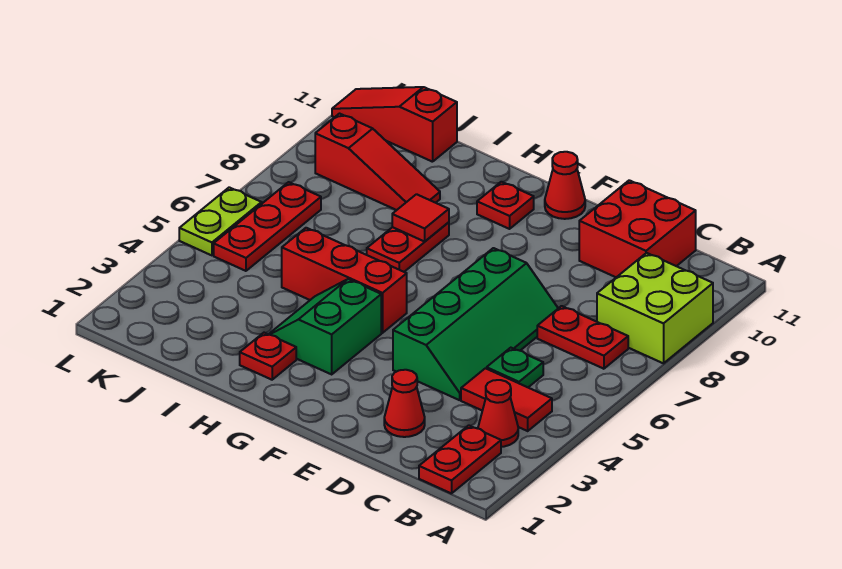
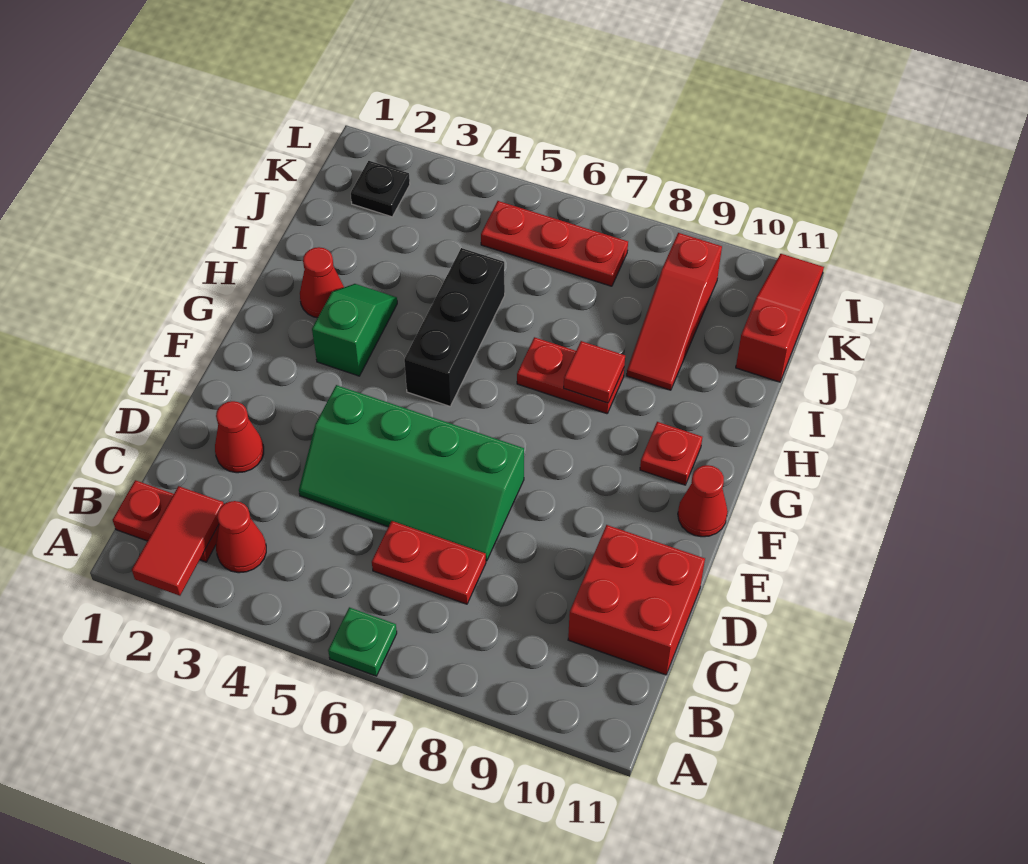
lime brick A8:B9 level 1 -> none
red tile B4:C4 level 1 -> red tile A2:B2 level 2
red plate B7:C7 level 1 -> red plate C6:C7 level 1
green plate C5 level 1 -> green plate A6 level 1
green slope G3:H4 level 1 top G -> green slope G3:H3 level 1 top G
red brick G5:I5 level 1 -> black brick G5:I5 level 1
red plate H2 level 1 -> red cone H2 level 1
none -> black plate K2 level 1
lime plate L5:L6 level 1 -> none

